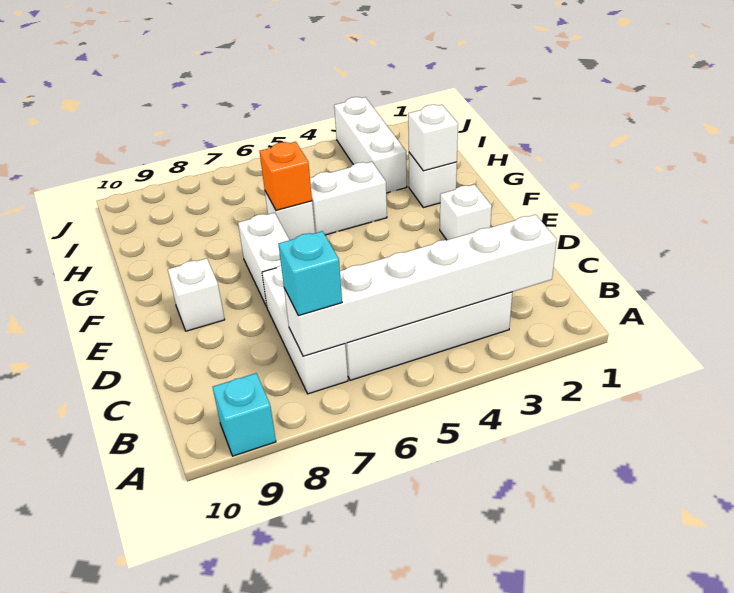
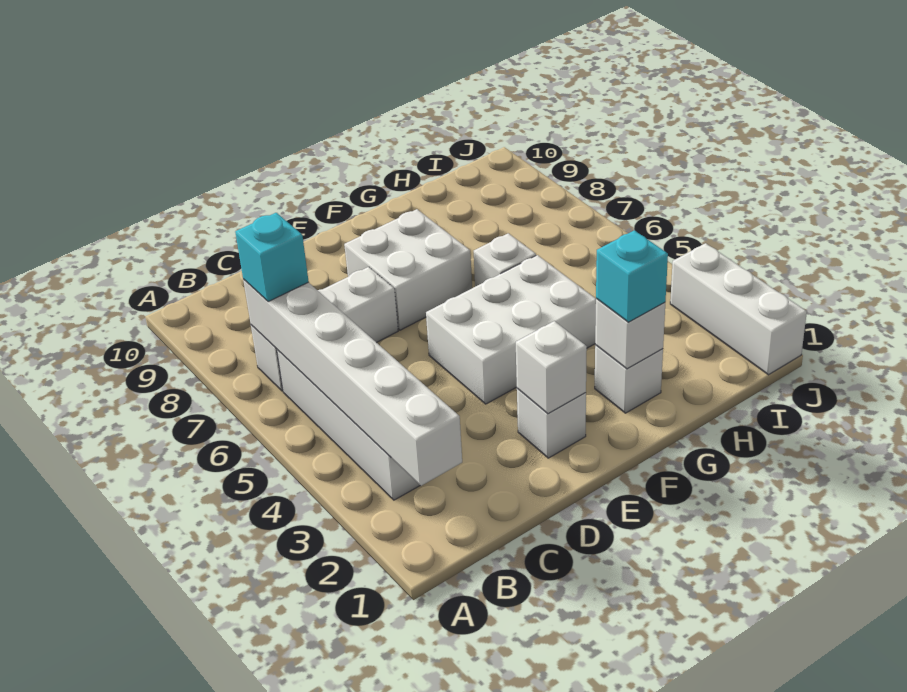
cyan brick A9 level 1 -> cyan brick G2 level 3
white brick E7:F7 level 1 -> white brick E7:F8 level 1
white brick E9 level 1 -> white brick E2 level 2
white brick G4:G5 level 1 -> white brick E4:G5 level 1
orange brick G6 level 2 -> none
white brick H3:J3 level 1 -> white brick J1:J3 level 1

